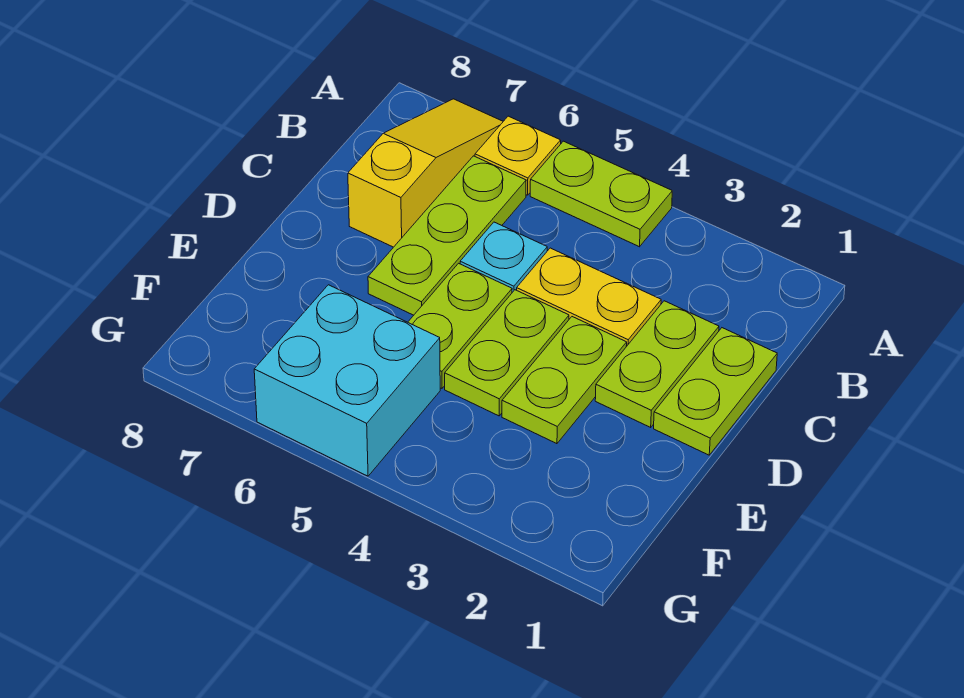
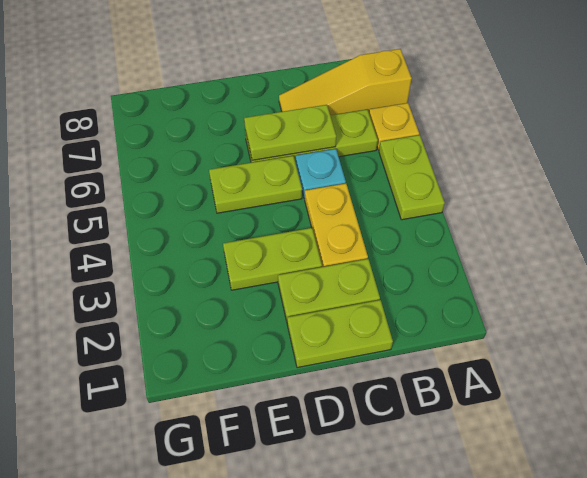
yellow slope A7:C7 level 1 top C -> yellow slope A7:C7 level 1 top A
lime plate D4:E4 level 1 -> lime plate C6:D6 level 2
cyan brick F5:G6 level 1 -> none

